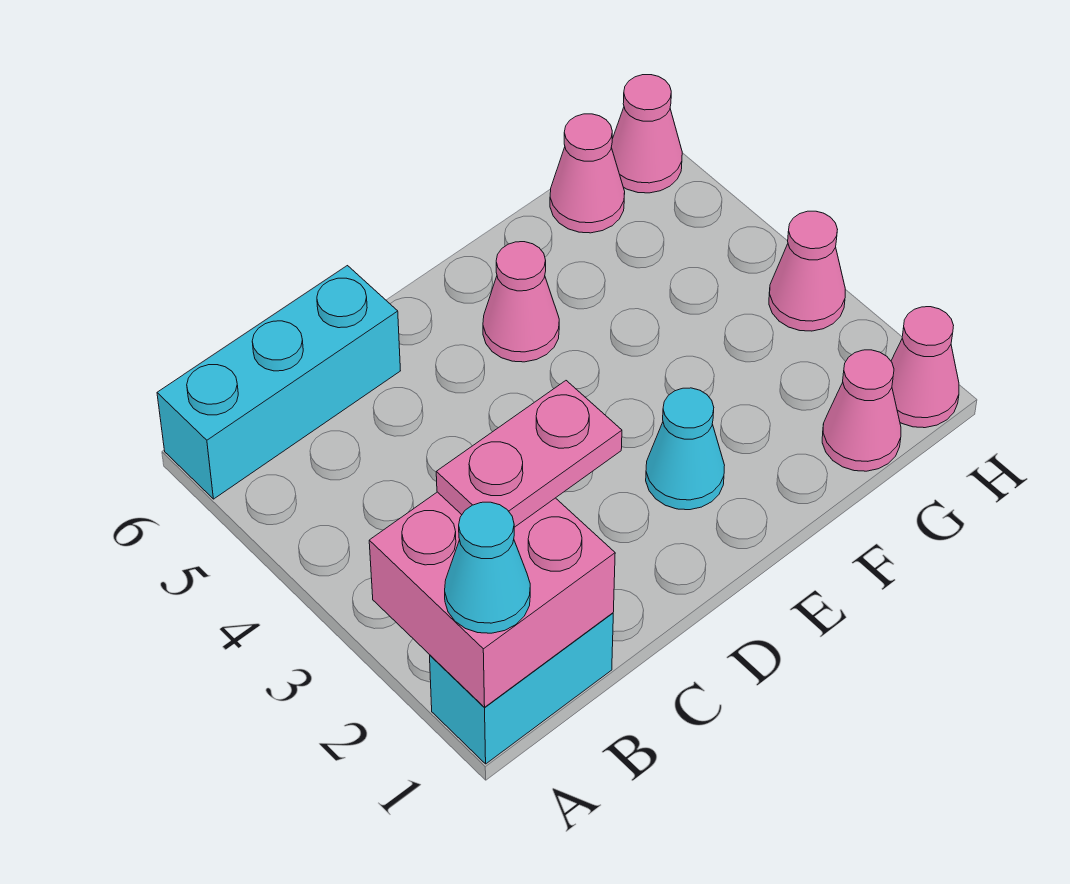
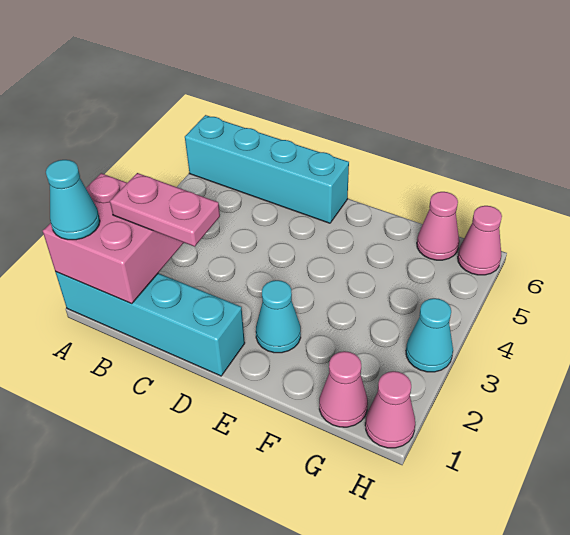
cyan brick A1:B1 level 1 -> cyan brick A1:D1 level 1
cyan brick A6:C6 level 1 -> cyan brick A6:D6 level 1
pink cone E5 level 1 -> none
pink cone H3 level 1 -> cyan cone H3 level 1

